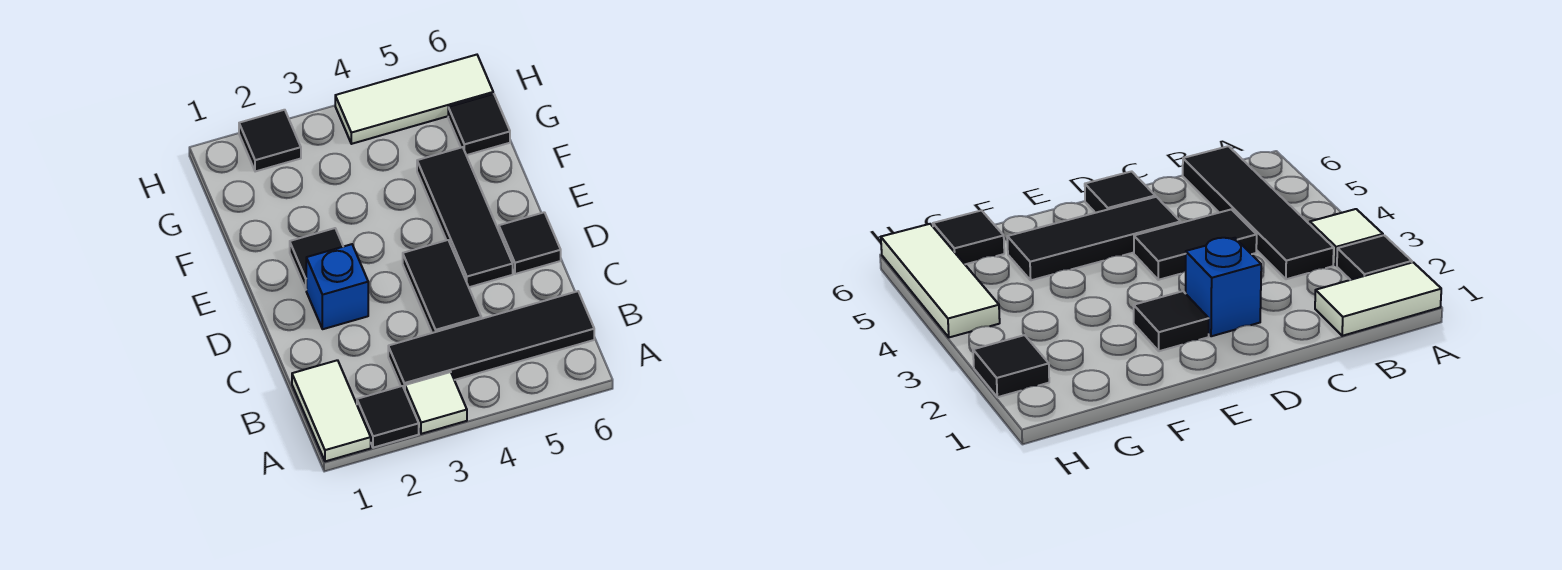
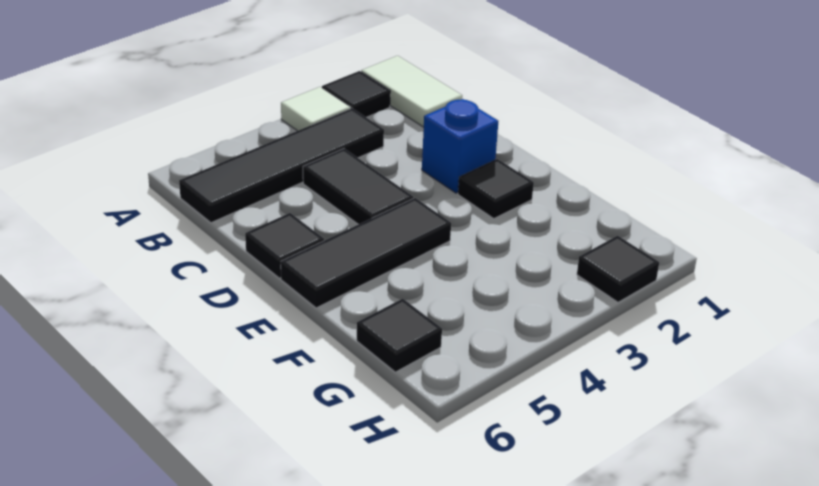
black tile D5:F5 level 1 -> black tile E4:E6 level 1
white tile H4:H6 level 1 -> none

